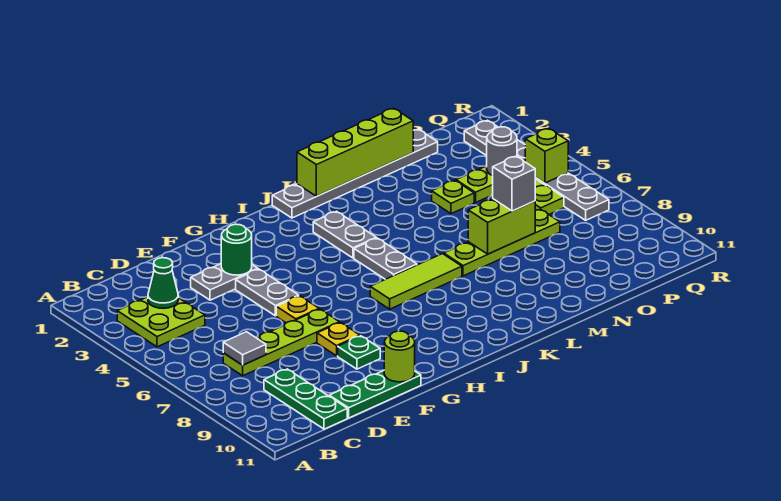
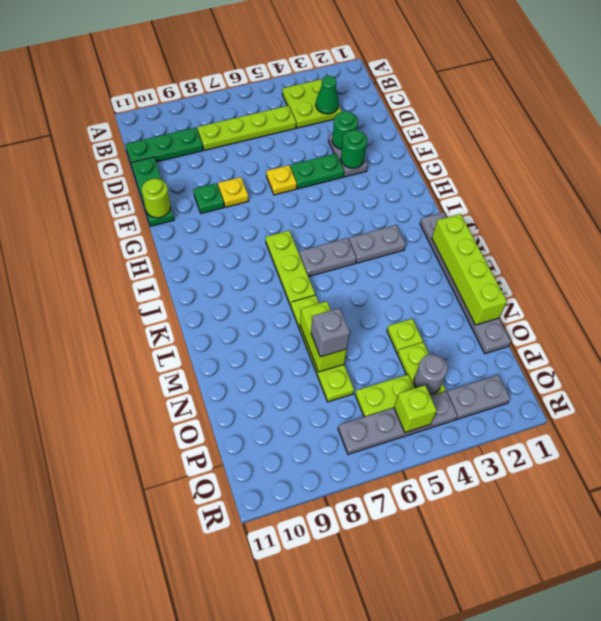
lime plate C7:F7 level 1 -> lime plate C5:C8 level 1
grey tile C7 level 2 -> none
none -> green round brick E3 level 2
grey plate F4:F5 level 1 -> green plate F4:F5 level 1
lime tile I7:K7 level 1 -> lime plate I7:K7 level 1

